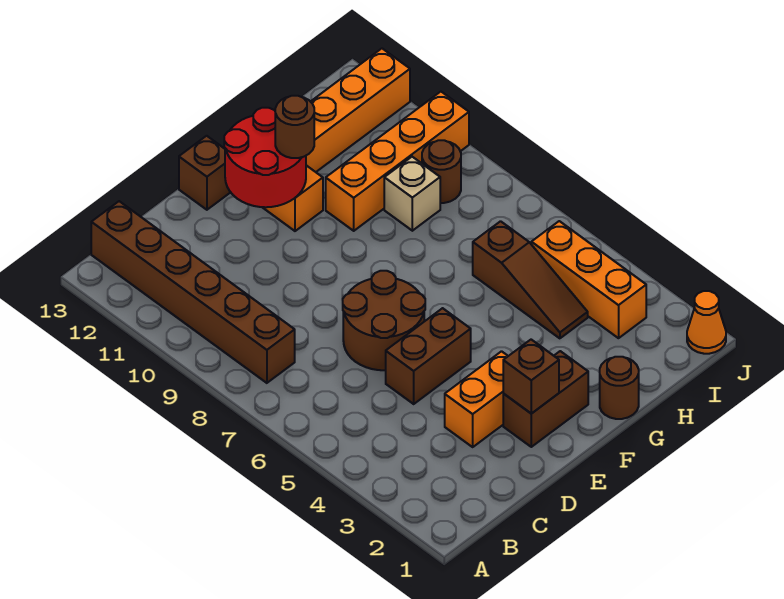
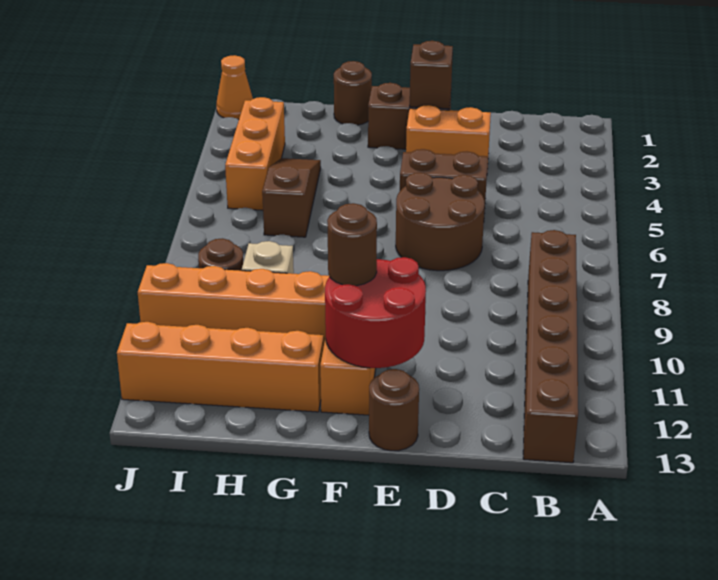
brown brick E13 level 1 -> brown round brick E13 level 1

